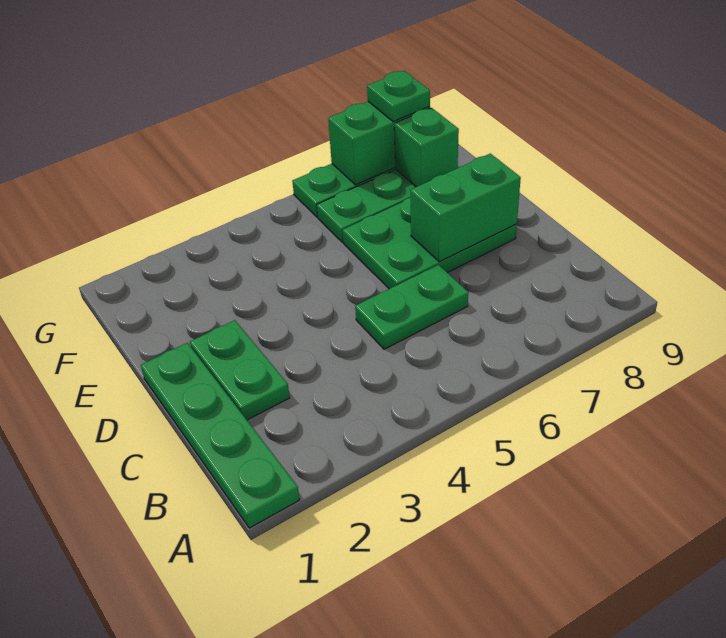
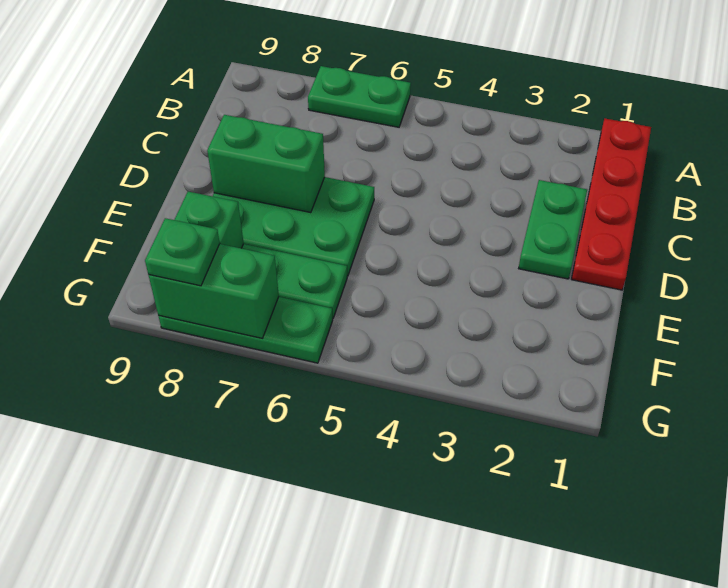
green plate A1:D1 level 1 -> red plate A1:D1 level 1
green plate C5:C6 level 1 -> green plate A6:A7 level 1

